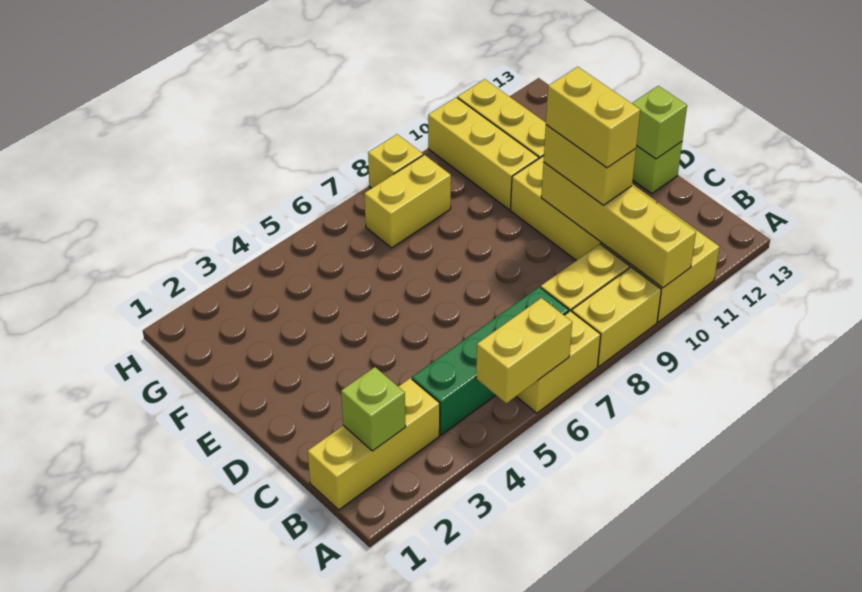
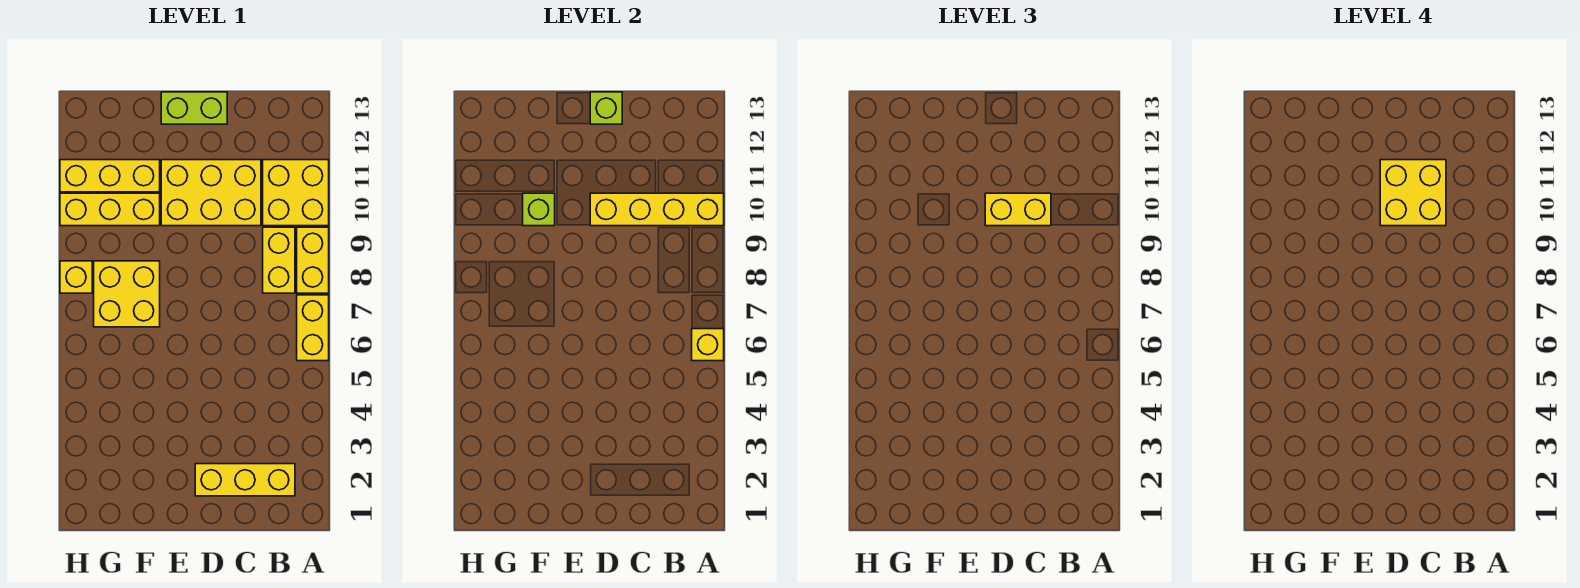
yellow brick A5:A6 level 2 -> yellow brick A6 level 2
yellow brick B1:B3 level 1 -> yellow brick B2:D2 level 1
lime brick B2 level 2 -> lime brick F10 level 2
green brick B4:B7 level 1 -> none
yellow brick C10:D10 level 4 -> yellow brick C10:D11 level 4
yellow brick G7:G8 level 1 -> yellow brick F7:G8 level 1

